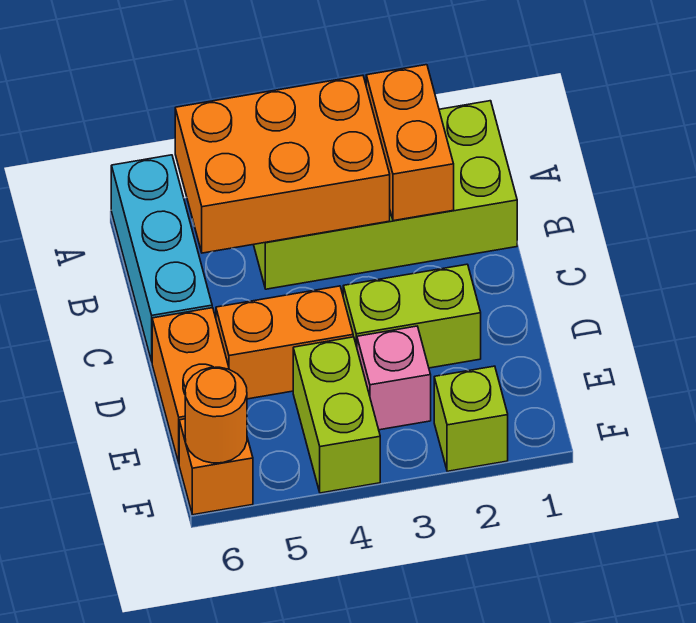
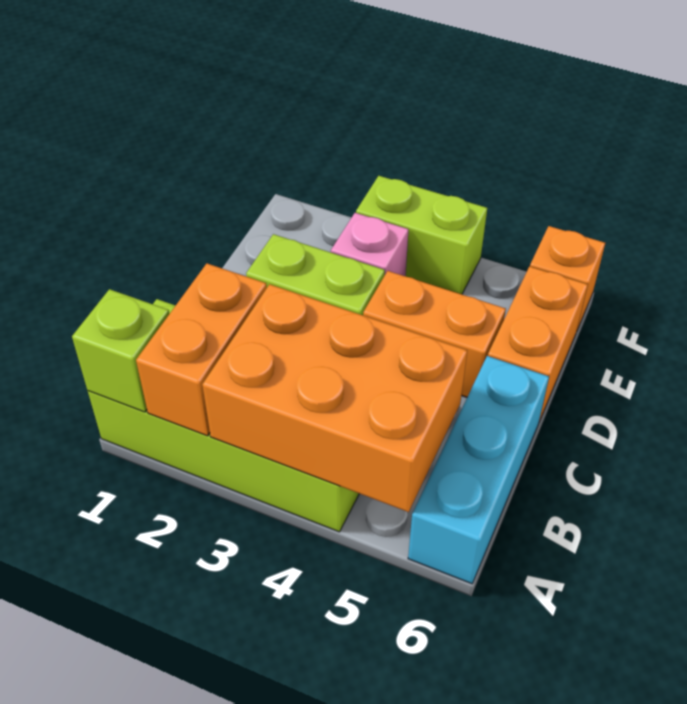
lime brick E4:F4 level 1 -> lime brick F3:F4 level 1
lime brick F2 level 1 -> lime brick A1 level 2
orange round brick F6 level 2 -> none

